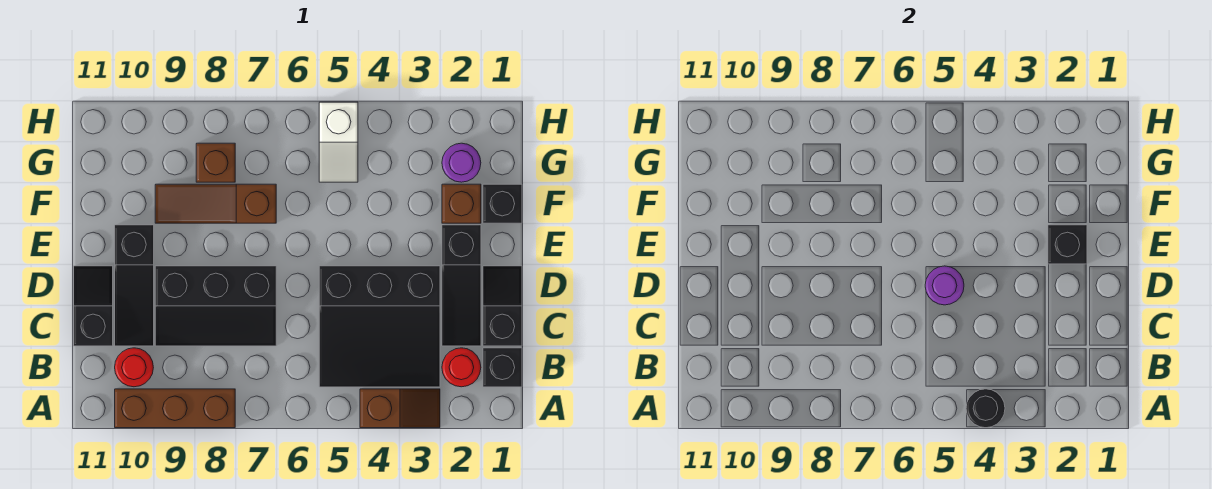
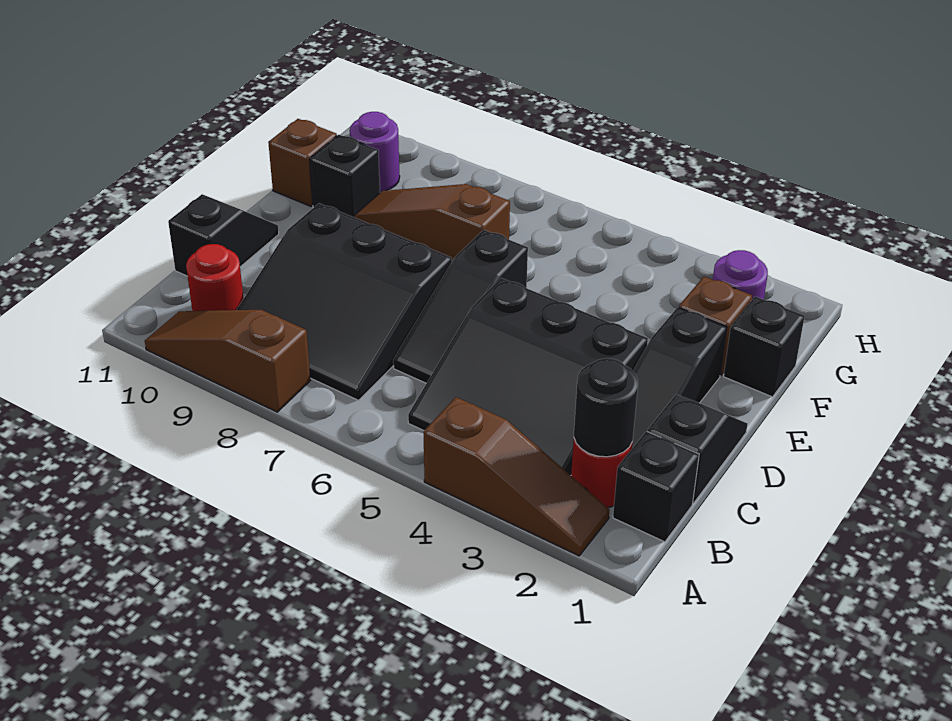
brown slope A3:A4 level 1 top 4 -> brown slope A2:A4 level 1 top 4
black round brick A4 level 2 -> black round brick B2 level 2
brown brick A8:A10 level 1 -> brown slope A8:A10 level 1 top 8
black slope C7:D9 level 1 top D -> black slope B7:D9 level 1 top D
black slope C10:E10 level 1 top E -> black slope C6:E6 level 1 top E
purple round brick D5 level 2 -> purple round brick G10 level 1
black brick E2 level 2 -> black brick F10 level 1
white slope G5:H5 level 1 top H -> none
brown brick G8 level 1 -> brown brick F11 level 1

